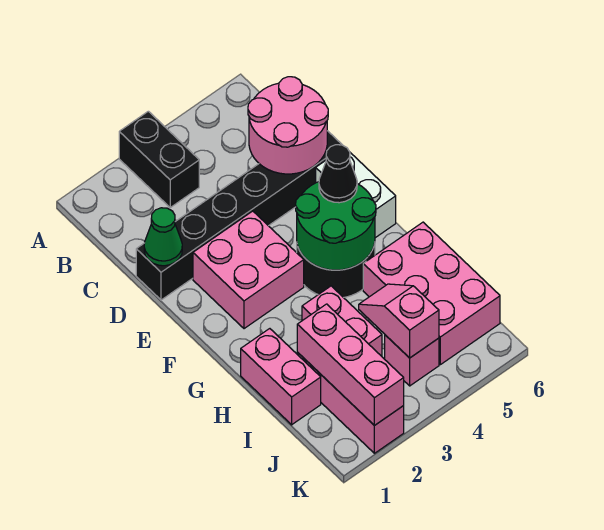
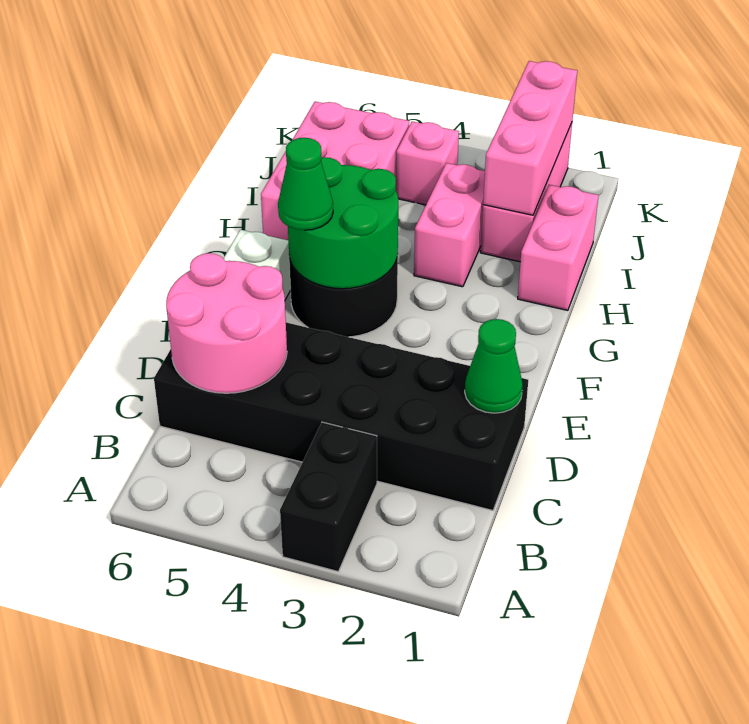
black brick D1:D6 level 1 -> black brick C1:D6 level 1
pink brick E2:F3 level 1 -> none
black cone F5 level 3 -> green cone F5 level 3
pink slope I4:J4 level 2 top J -> none

